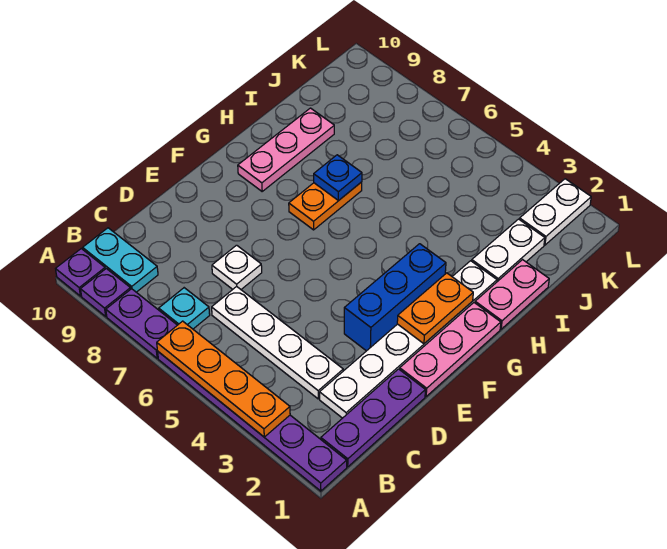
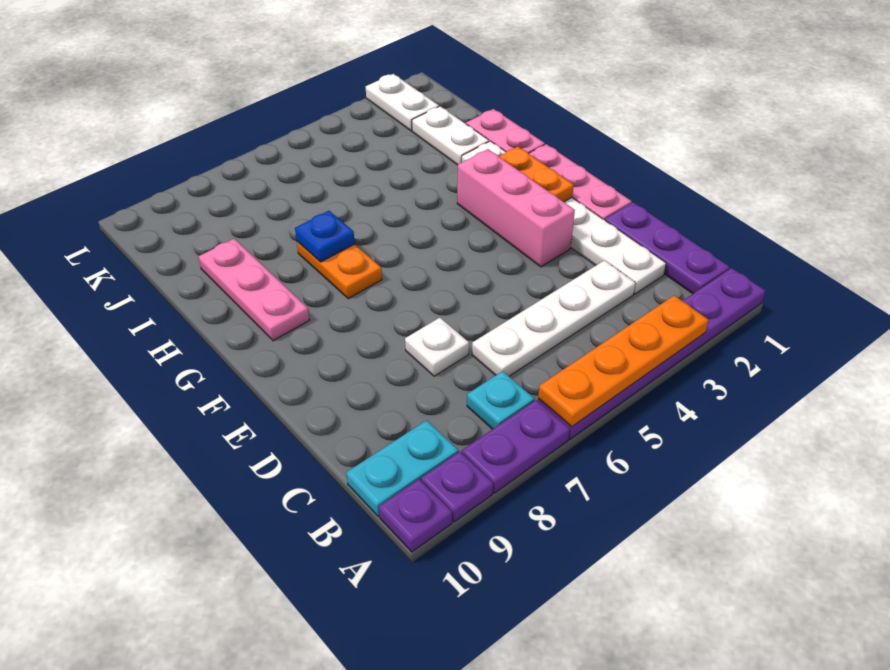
blue brick E3:G3 level 1 -> pink brick E3:G3 level 1

